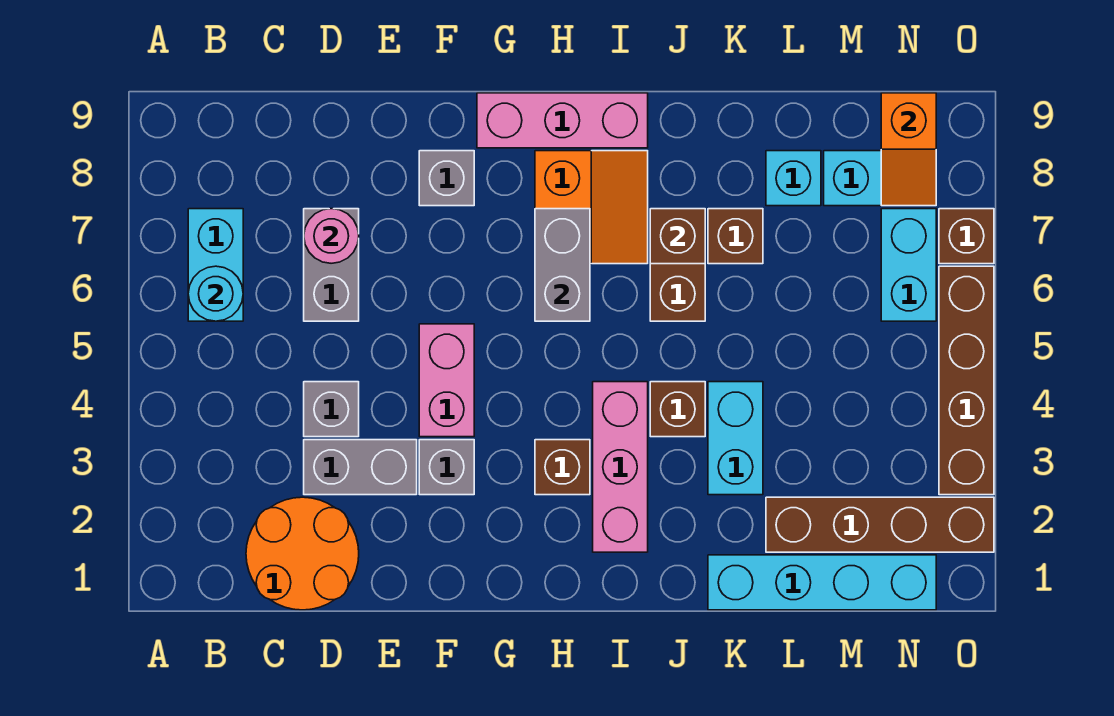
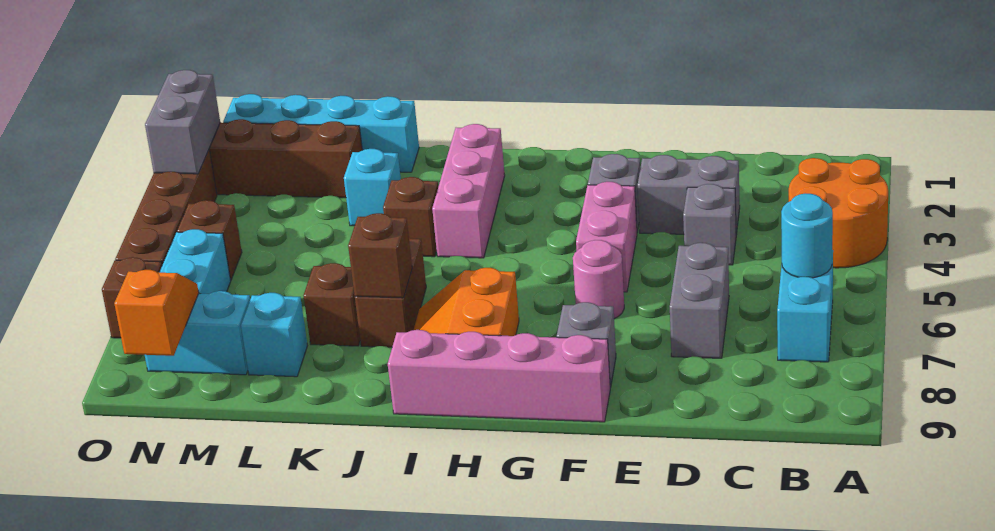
orange round brick C1:D2 level 1 -> orange round brick A3:B4 level 1
pink round brick D7 level 2 -> pink round brick F6 level 1
pink brick G9:I9 level 1 -> pink brick F9:I9 level 1
brown brick H3 level 1 -> brown brick N5 level 1
grey brick H6:H7 level 2 -> grey brick O2:O3 level 2
cyan brick K3:K4 level 1 -> cyan brick K3 level 1

